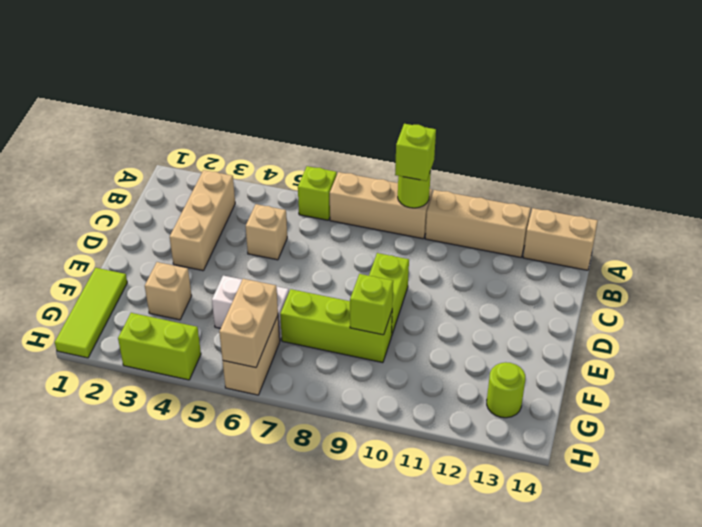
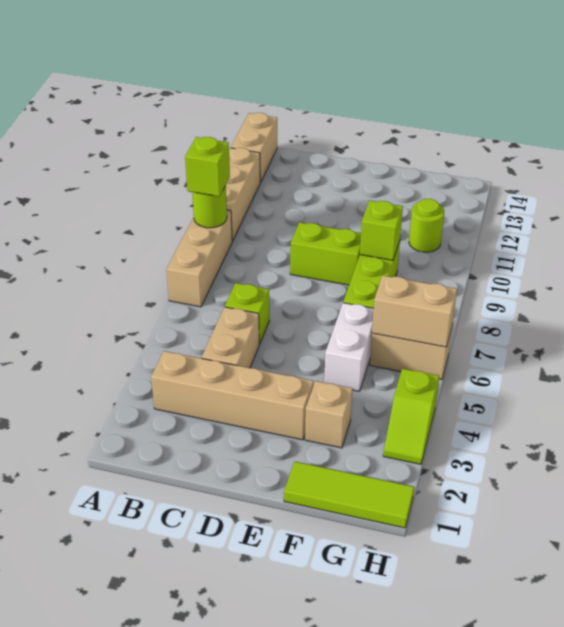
lime brick A6 level 1 -> lime brick C6 level 1
tan brick B3:D3 level 1 -> tan brick B3:E3 level 1
tan brick C5 level 1 -> tan brick C4:C5 level 1
lime round brick G13 level 1 -> lime round brick G11 level 1
lime brick H3:H4 level 1 -> lime slope H3:H4 level 1 top 4

